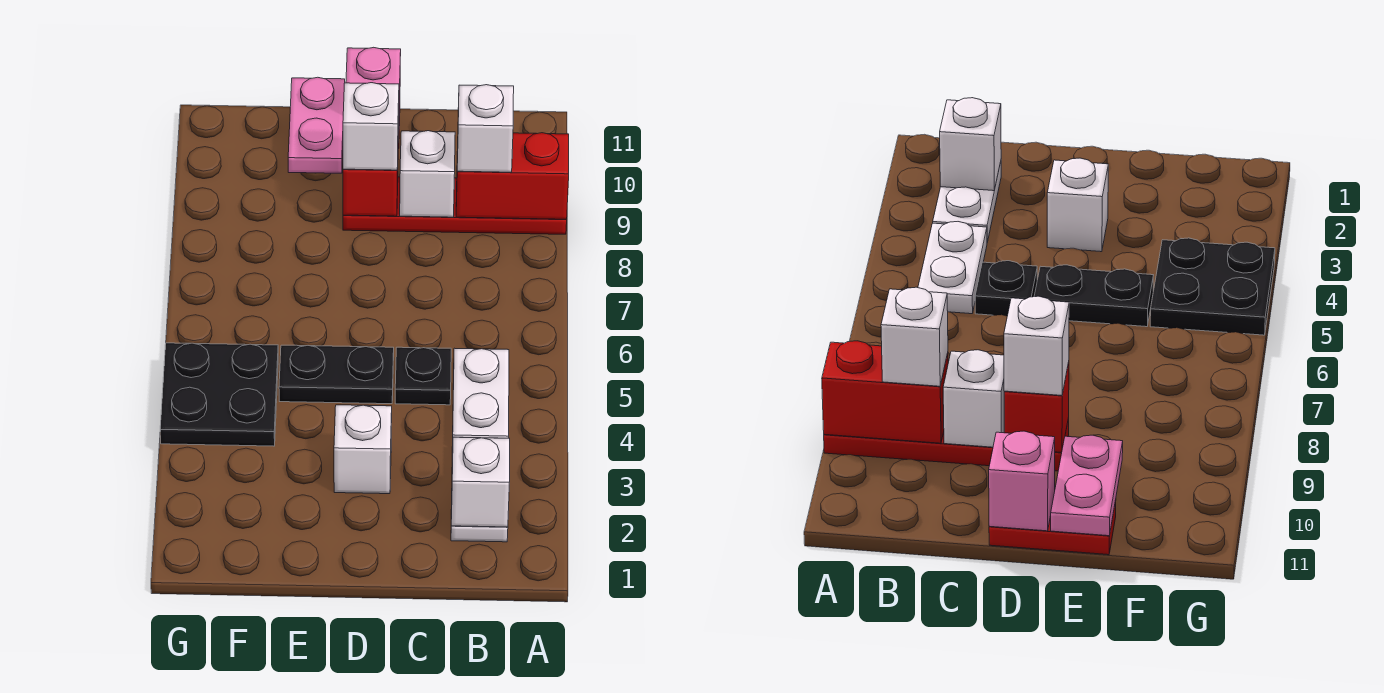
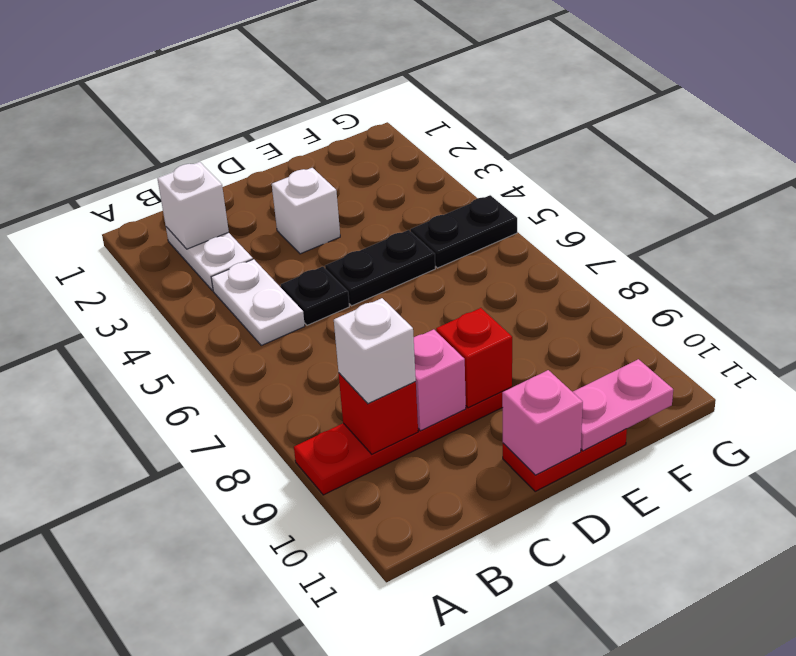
red brick A9:B9 level 2 -> red brick B9 level 2
white brick C9 level 2 -> pink brick C9 level 2
white brick D9 level 3 -> none
pink plate E10:E11 level 2 -> pink plate E11:F11 level 2
black plate F4:G5 level 1 -> black plate F5:G5 level 1

